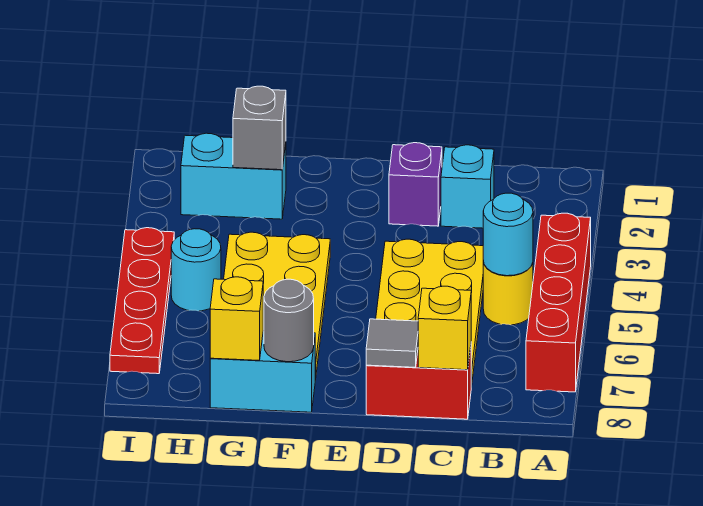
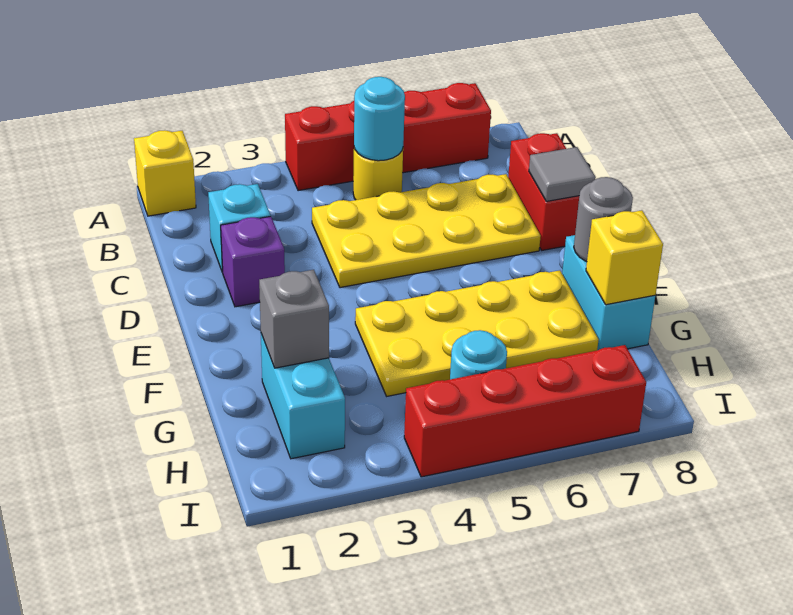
yellow brick C8 level 2 -> yellow brick A1 level 1
red plate I4:I7 level 1 -> red brick I4:I7 level 1

